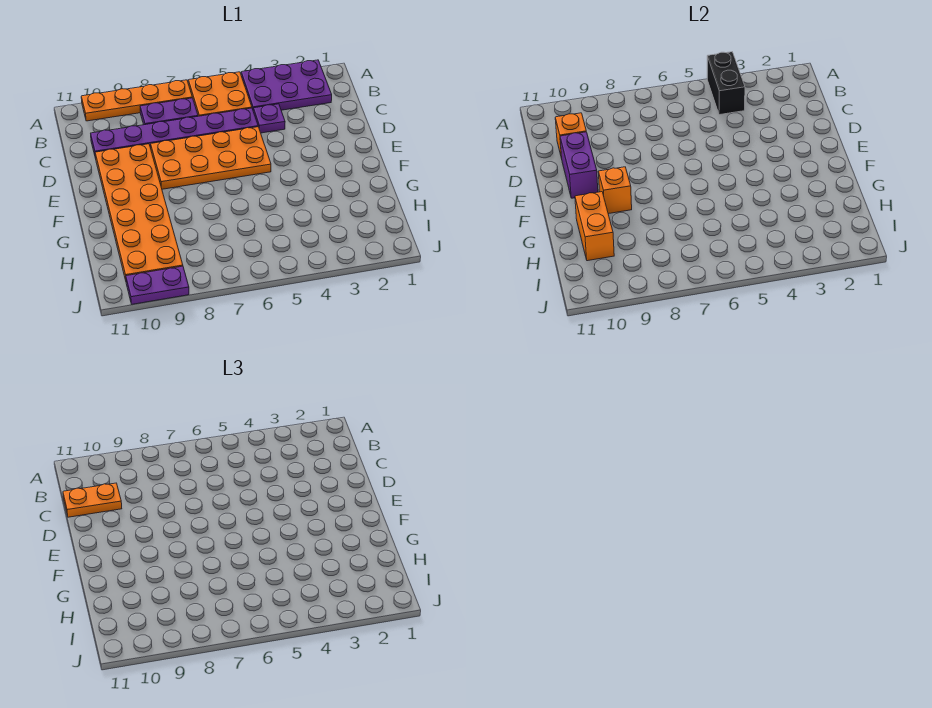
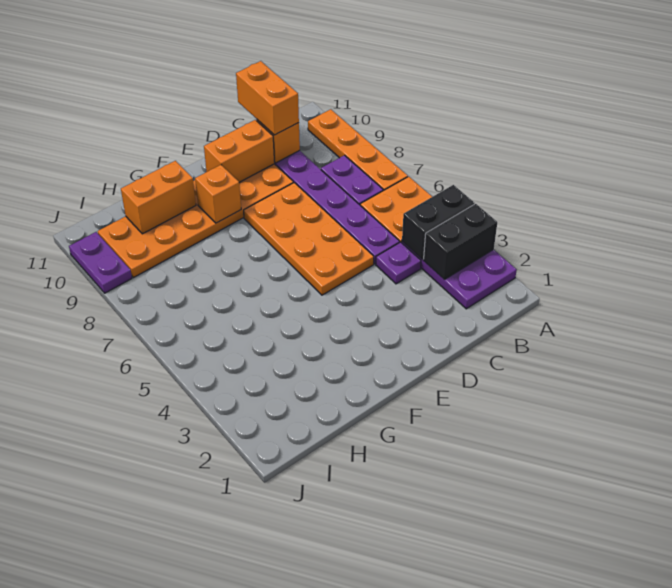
none -> black brick A3:B3 level 2
orange plate C10:C11 level 3 -> orange brick C10:C11 level 3
purple brick D10:E10 level 2 -> orange brick D10:E10 level 2

